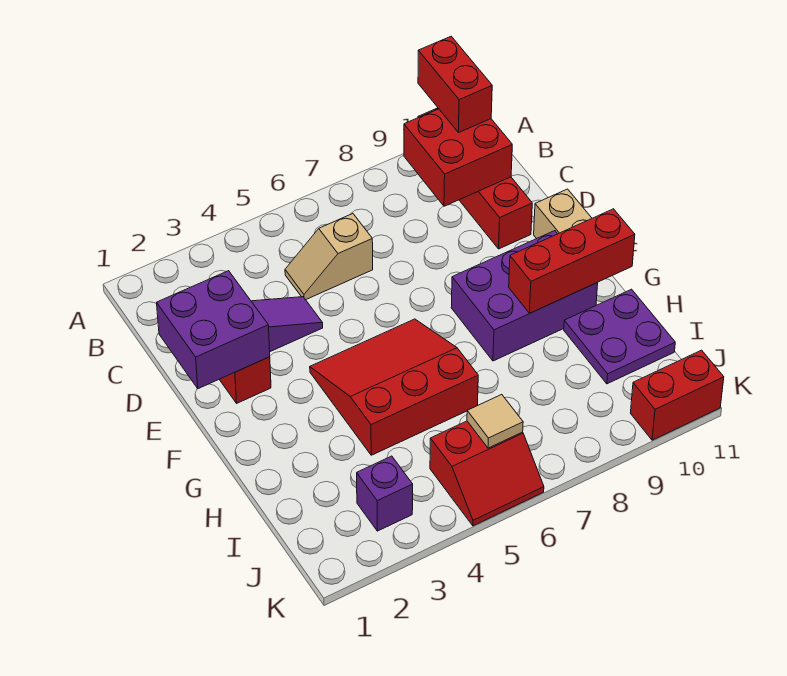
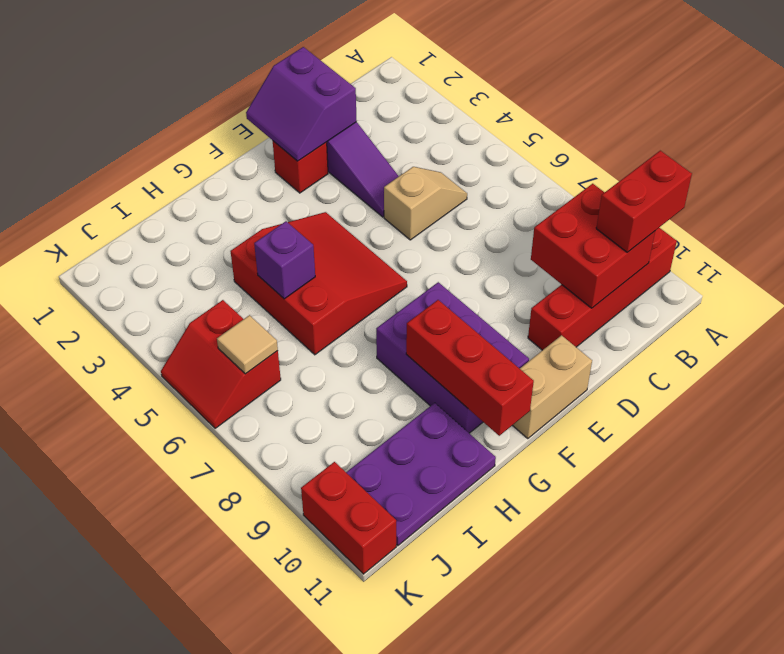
tan slope C5:C6 level 1 top 6 -> tan slope C5:D5 level 1 top D
purple brick D1:E2 level 2 -> purple slope D1:E2 level 2 top D
purple plate H10:I11 level 1 -> purple plate H10:J11 level 1
purple brick J3 level 1 -> purple brick H5 level 2

